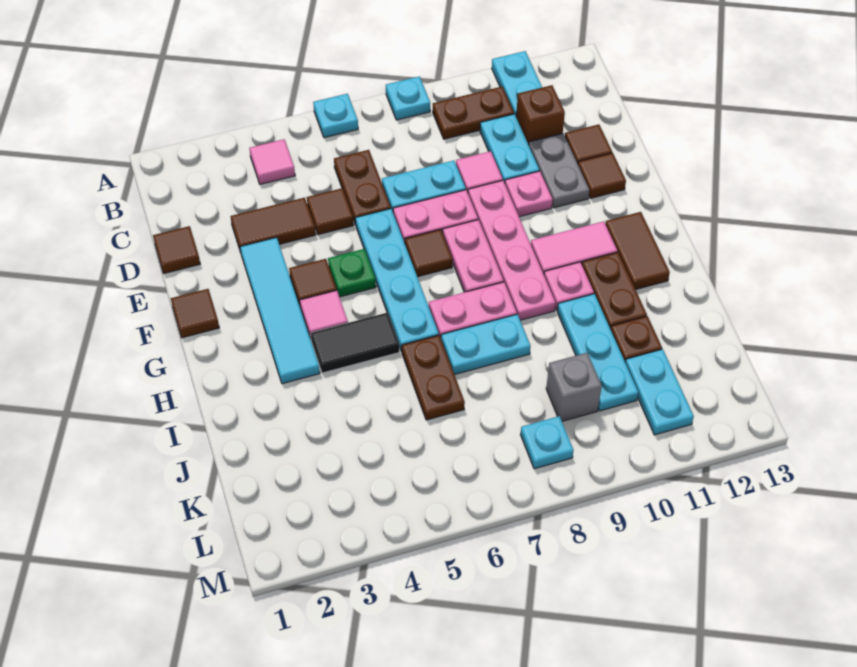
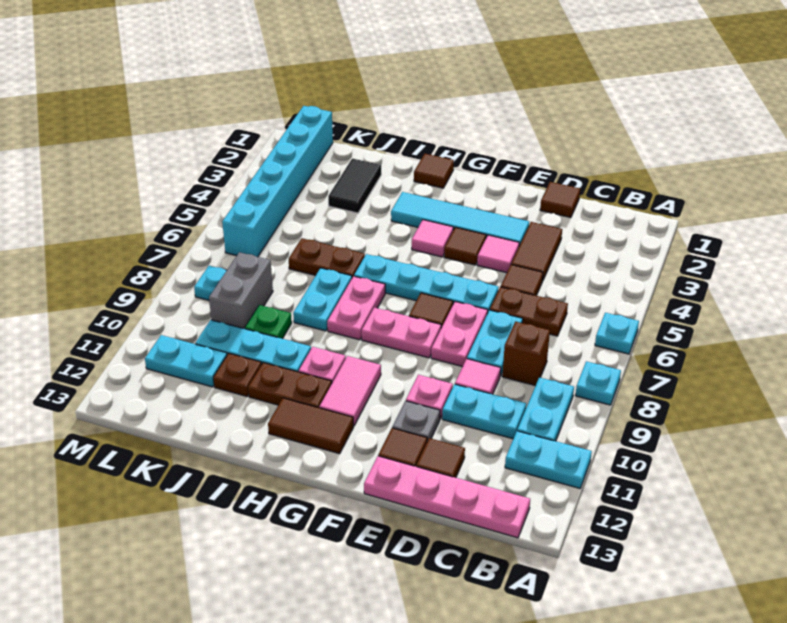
pink tile B4 level 1 -> pink tile E4 level 1
brown plate B9:B10 level 1 -> cyan plate B9:B10 level 1
brown brick C11 level 1 -> brown brick C8 level 1
grey plate D11:E11 level 1 -> grey plate E11 level 1
pink plate E9:H9 level 1 -> pink plate B13:E13 level 1
brown tile F1 level 1 -> brown tile H1 level 1
green plate F5 level 1 -> green plate J9 level 1
black tile H4:H5 level 1 -> black tile J2:J3 level 1
grey brick K9 level 1 -> grey brick K8:K9 level 1
none -> cyan brick L1:L6 level 1

